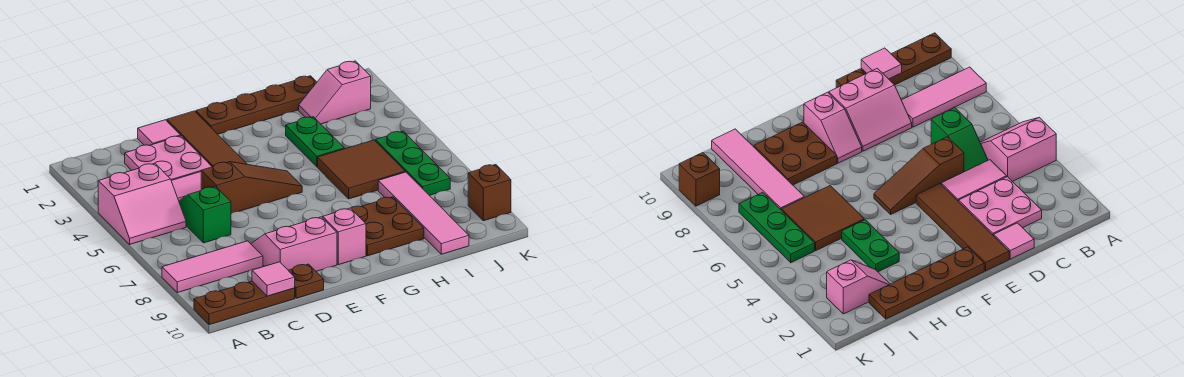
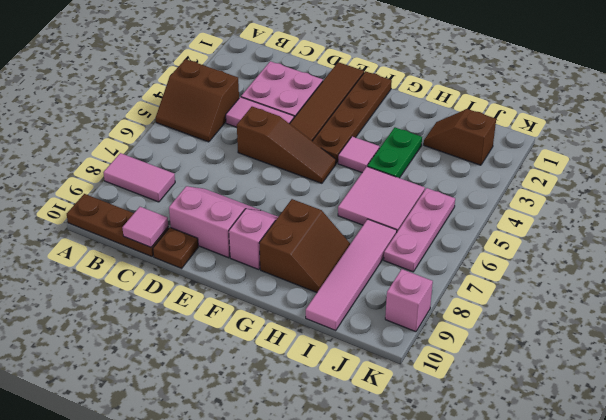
pink slope A4:B5 level 1 top 4 -> brown slope A4:B5 level 1 top 4
pink tile A8:C8 level 1 -> pink tile A8:B8 level 1
green slope C5:C6 level 1 top 6 -> none
pink tile D1 level 1 -> pink tile G4 level 1
brown plate F1:I1 level 1 -> brown plate F1:F4 level 1
brown plate G8:H9 level 1 -> brown slope G8:H9 level 1 top G
brown tile H5:I6 level 1 -> pink tile H5:I6 level 1
pink slope I2:J2 level 1 top J -> brown slope I2:J2 level 1 top J
green plate J5:J7 level 1 -> pink plate J5:J7 level 1
brown brick K9 level 1 -> pink brick K9 level 1

